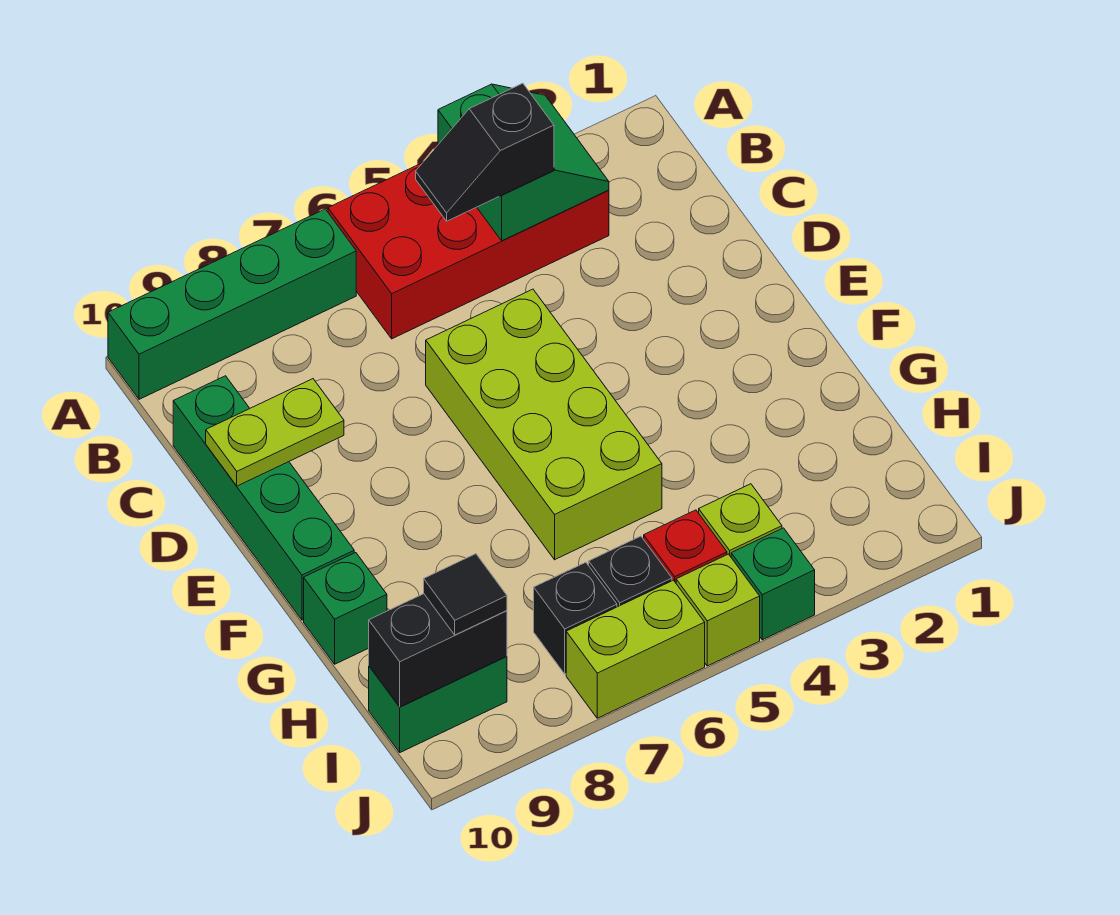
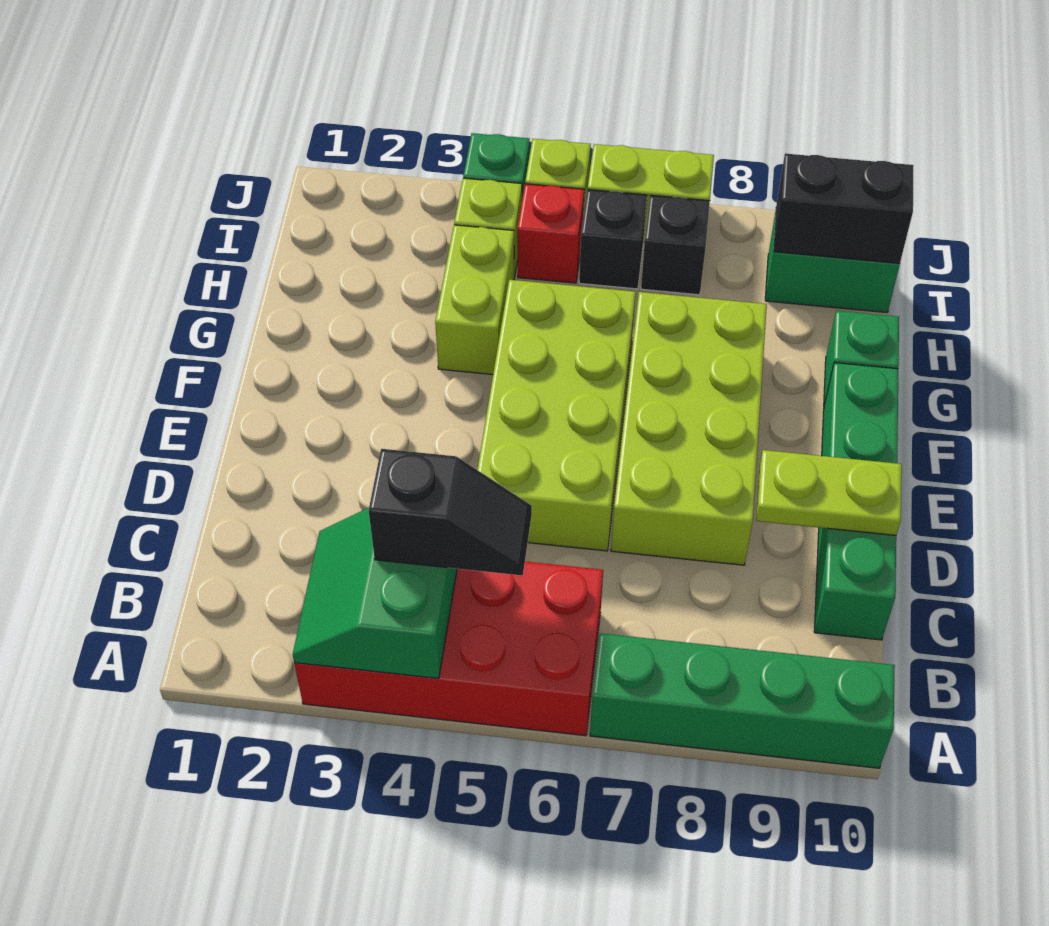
none -> lime brick D7:G8 level 1
none -> lime brick G4:H4 level 1
black tile I9 level 3 -> none

